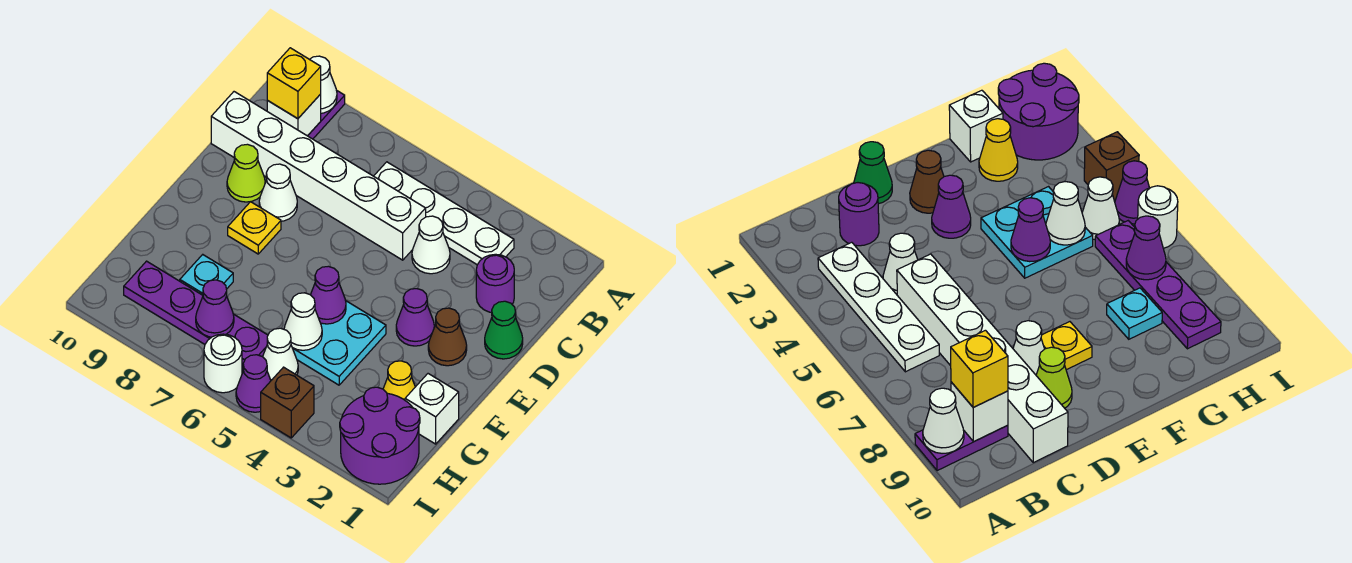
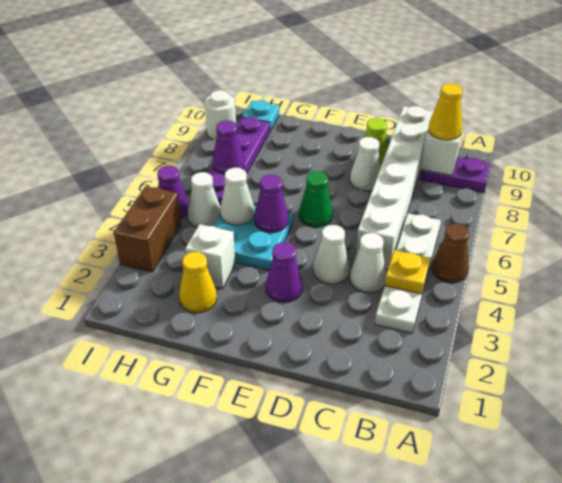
white cone A9 level 2 -> white cone D4 level 1
yellow brick B9 level 3 -> yellow cone B9 level 3
purple round brick C2 level 1 -> none
green cone D1 level 1 -> green cone E6 level 1
brown cone E2 level 1 -> brown cone A5 level 1
yellow plate E8 level 1 -> yellow plate B4 level 2
white brick G1 level 1 -> white brick G3 level 1
cyan plate G8 level 1 -> cyan plate H10 level 1
purple round brick H1:I2 level 1 -> none
brown brick I4 level 1 -> brown brick I3:I4 level 1
white round brick I6 level 1 -> white round brick I9 level 1

